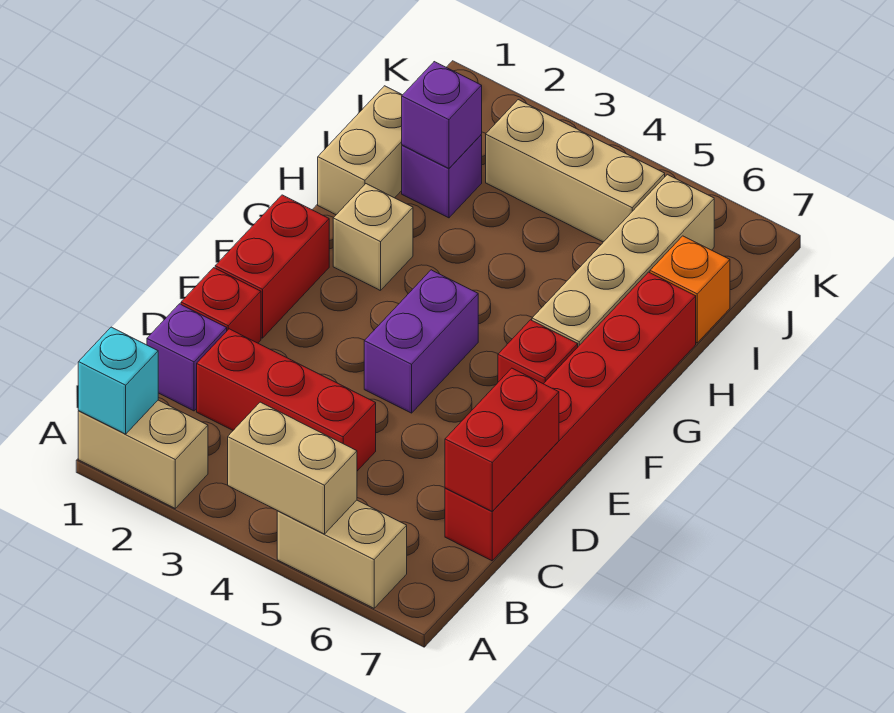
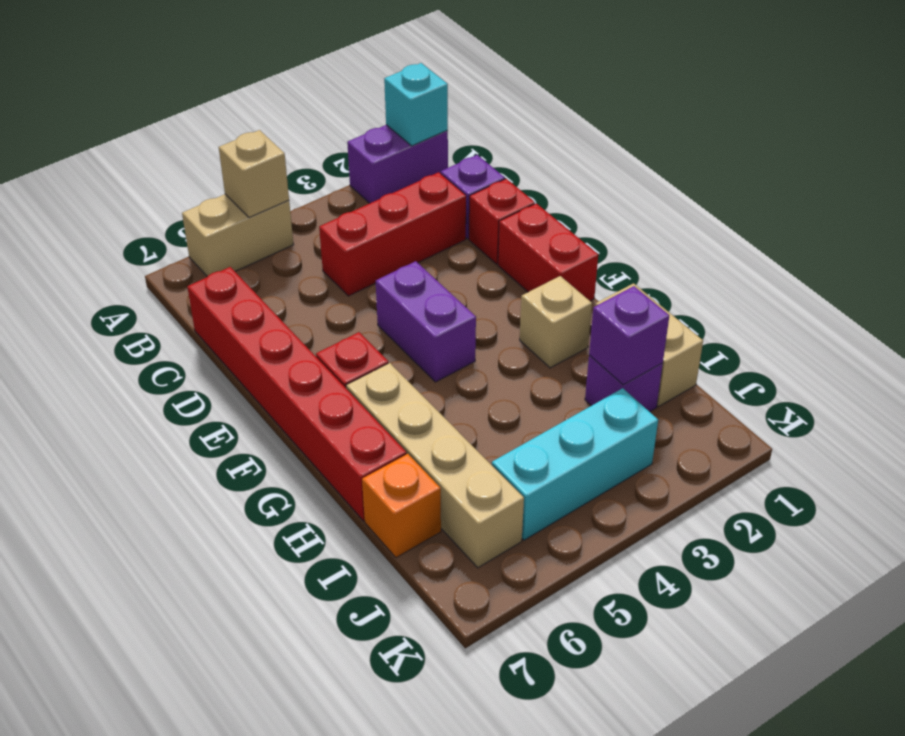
tan brick A1:A2 level 1 -> purple brick A1:A2 level 1
tan brick A4:A5 level 2 -> tan brick A5 level 2
red brick C7:D7 level 2 -> none
tan brick J3:J5 level 1 -> cyan brick J3:J5 level 1

